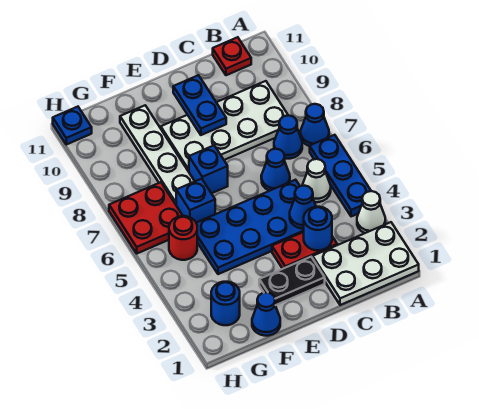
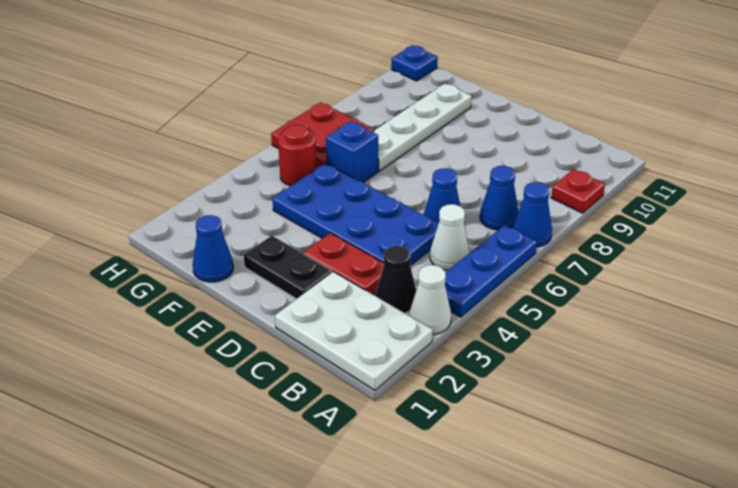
none -> black cone B3 level 1
white plate B8:E9 level 1 -> none
red plate B11 level 1 -> red plate A9 level 1
blue round brick C3 level 2 -> none
blue cone C4 level 2 -> none
blue plate D9:D10 level 2 -> none
blue brick E7 level 1 -> none
blue round brick G2 level 1 -> none

